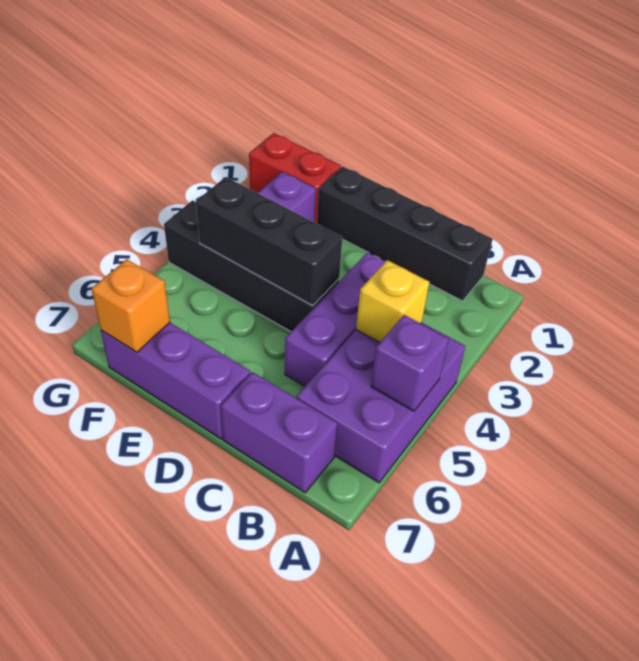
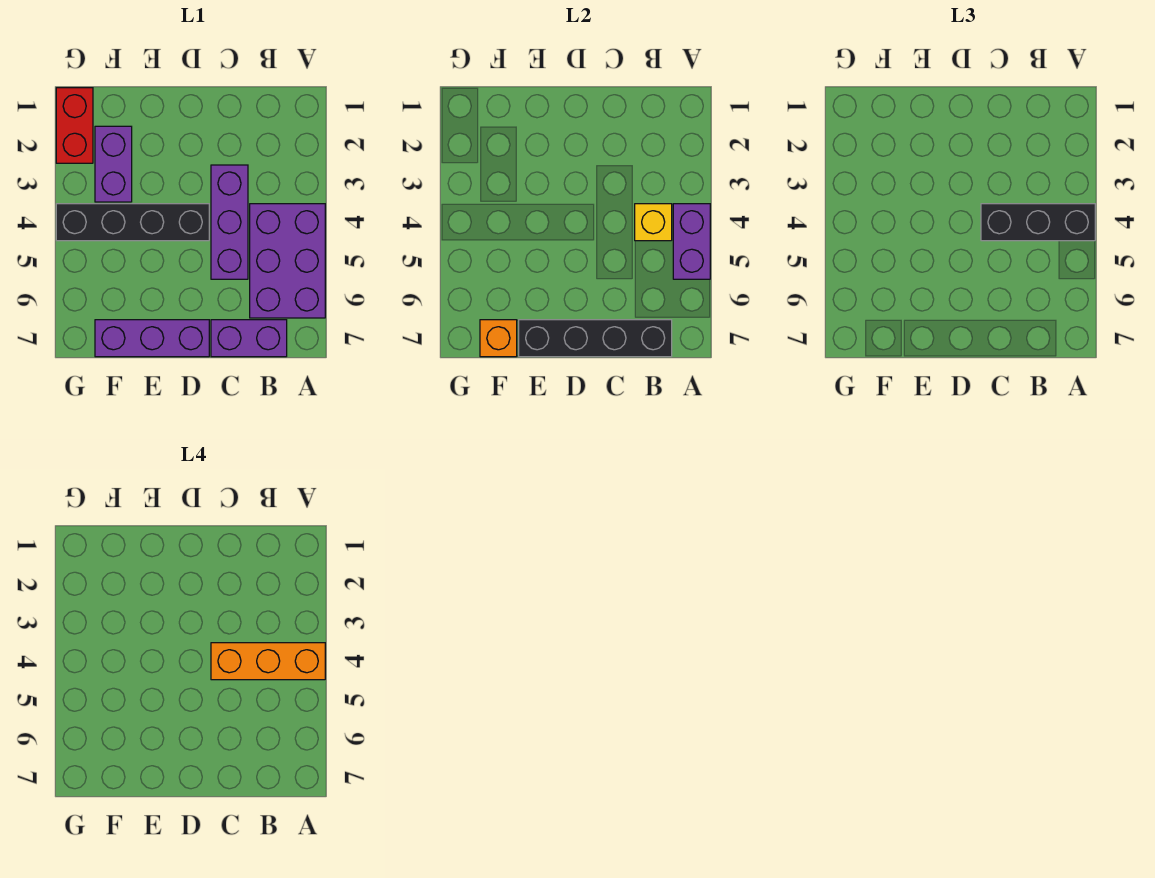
none -> orange brick A4:C4 level 4
purple brick A5 level 2 -> purple brick A4:A5 level 2
black brick B1:E1 level 1 -> black brick B7:E7 level 2
black brick D4:F4 level 2 -> black brick A4:C4 level 3
red brick F1:G1 level 1 -> red brick G1:G2 level 1

